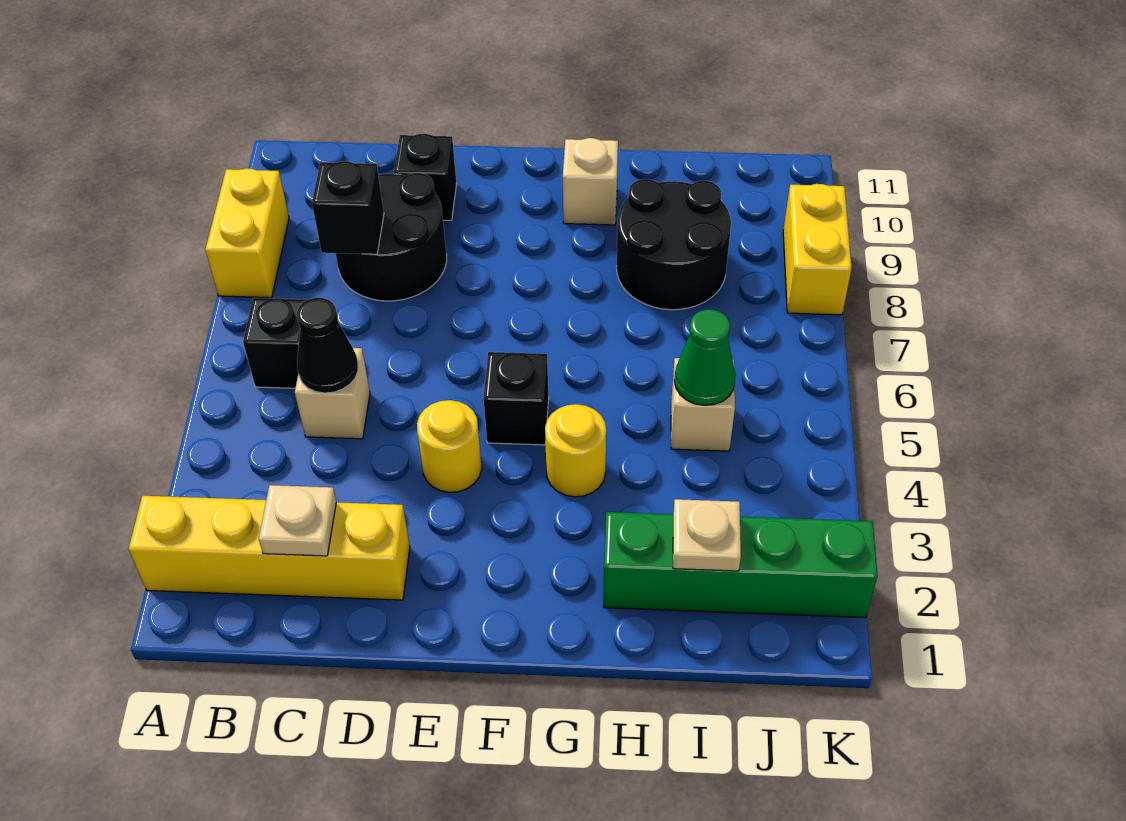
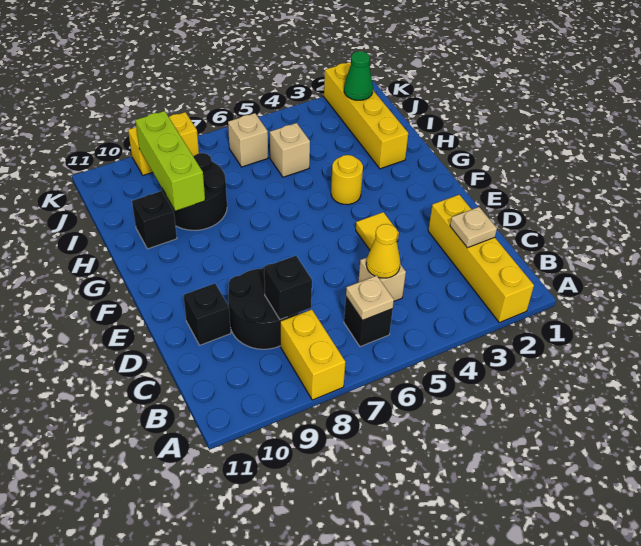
yellow brick A8:A9 level 1 -> yellow brick A8:B8 level 1
black cone C5 level 2 -> yellow cone C5 level 2
yellow round brick E4 level 1 -> yellow tile E4 level 1
black brick F5 level 1 -> black brick H10 level 1
tan brick G10 level 1 -> tan brick J6 level 1
green brick H2:K2 level 1 -> yellow brick H2:K2 level 1
none -> lime brick H9:J9 level 2
tan plate I2 level 2 -> tan plate B6 level 2
green cone I5 level 2 -> green cone J2 level 2

